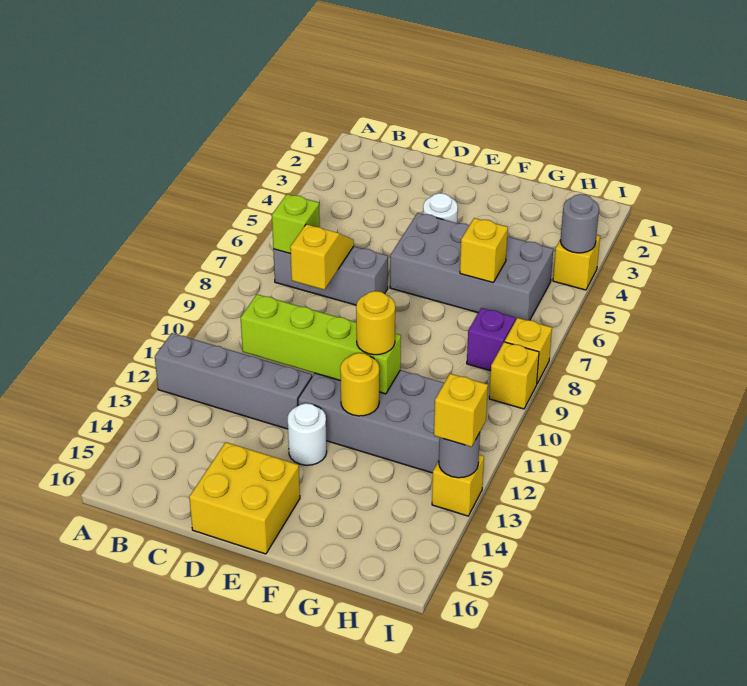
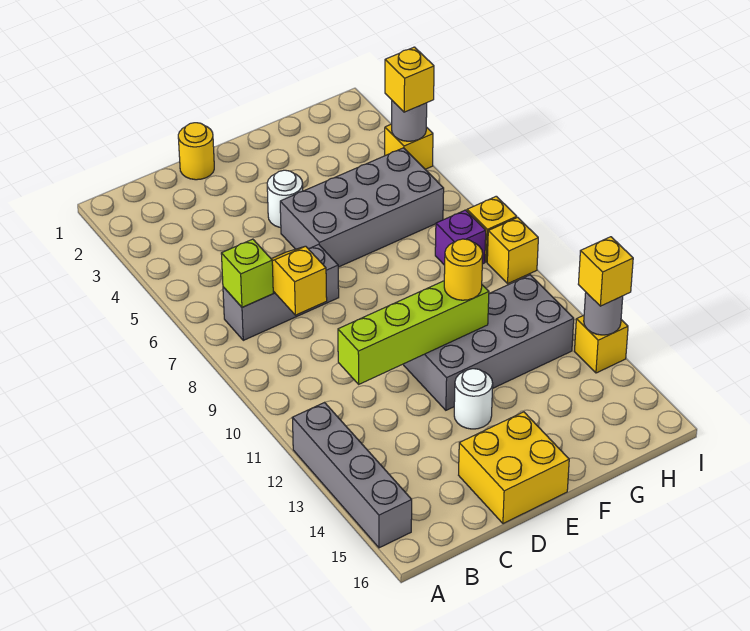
grey brick A12:D12 level 1 -> grey brick A12:A15 level 1
yellow round brick F12 level 2 -> yellow round brick D1 level 1
yellow brick G6 level 2 -> yellow brick I4 level 3

